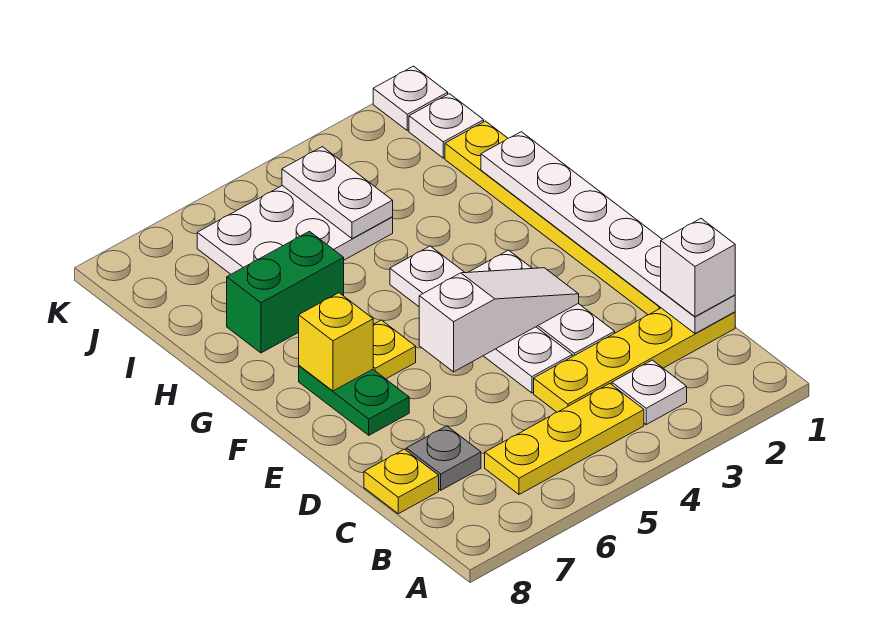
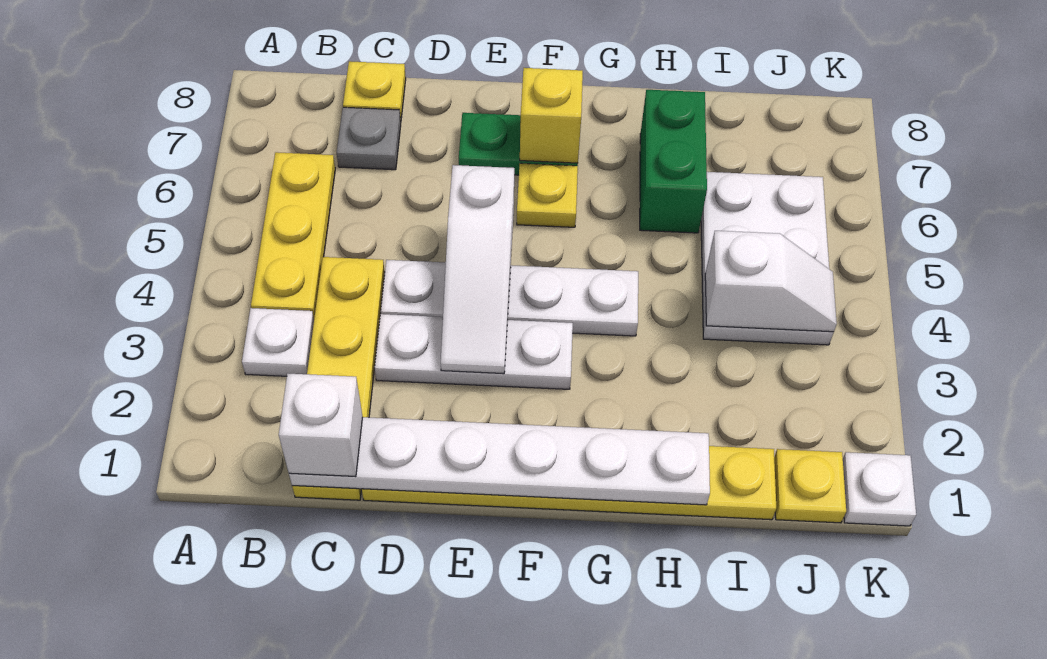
white plate I4:J4 level 2 -> white slope I4:J4 level 2 top I
white plate J1 level 1 -> yellow plate J1 level 1

